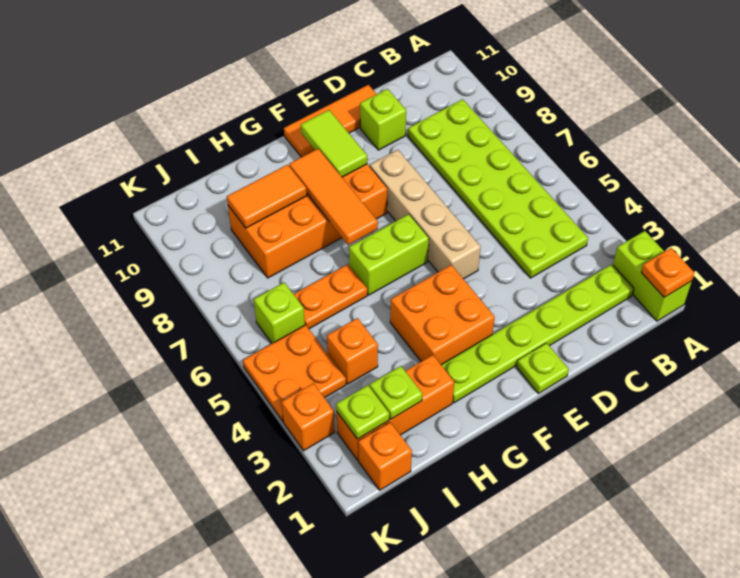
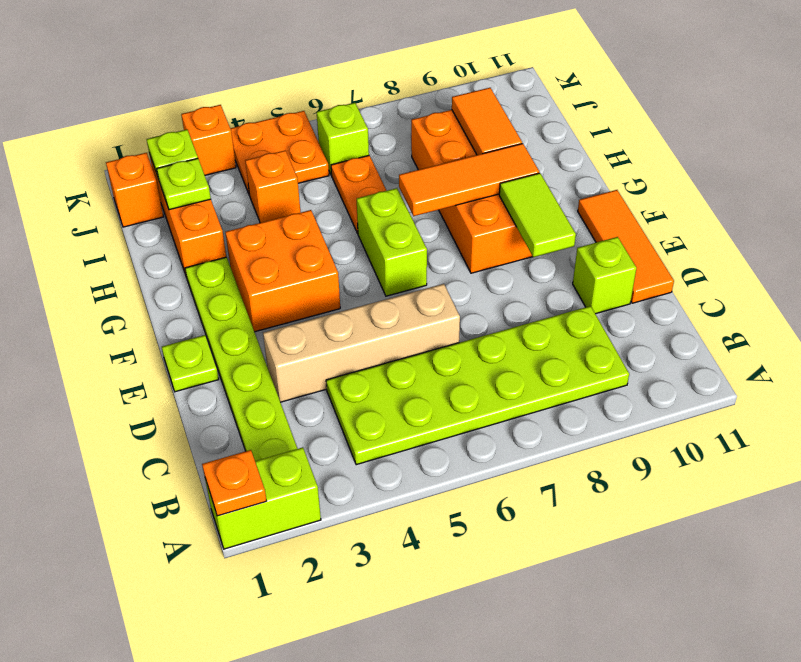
tan brick E5:E8 level 1 -> tan brick D3:D6 level 1
lime tile F9:F10 level 2 -> lime tile E9:F9 level 2

